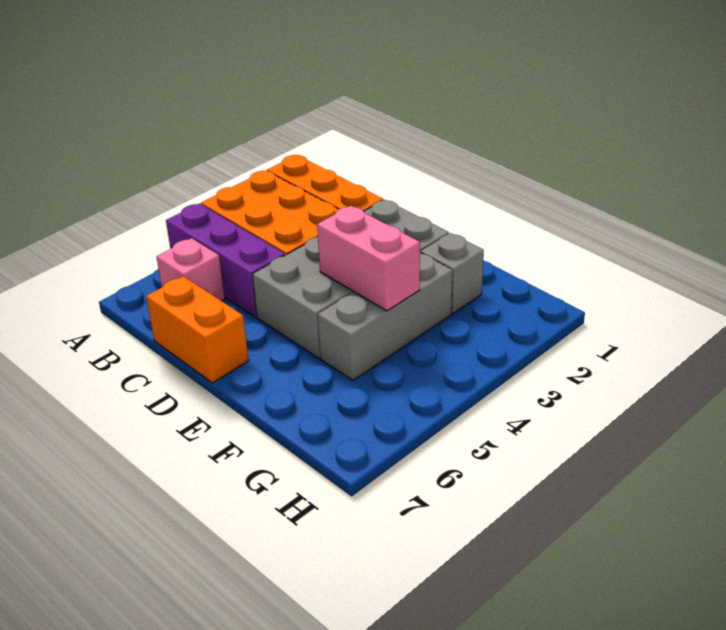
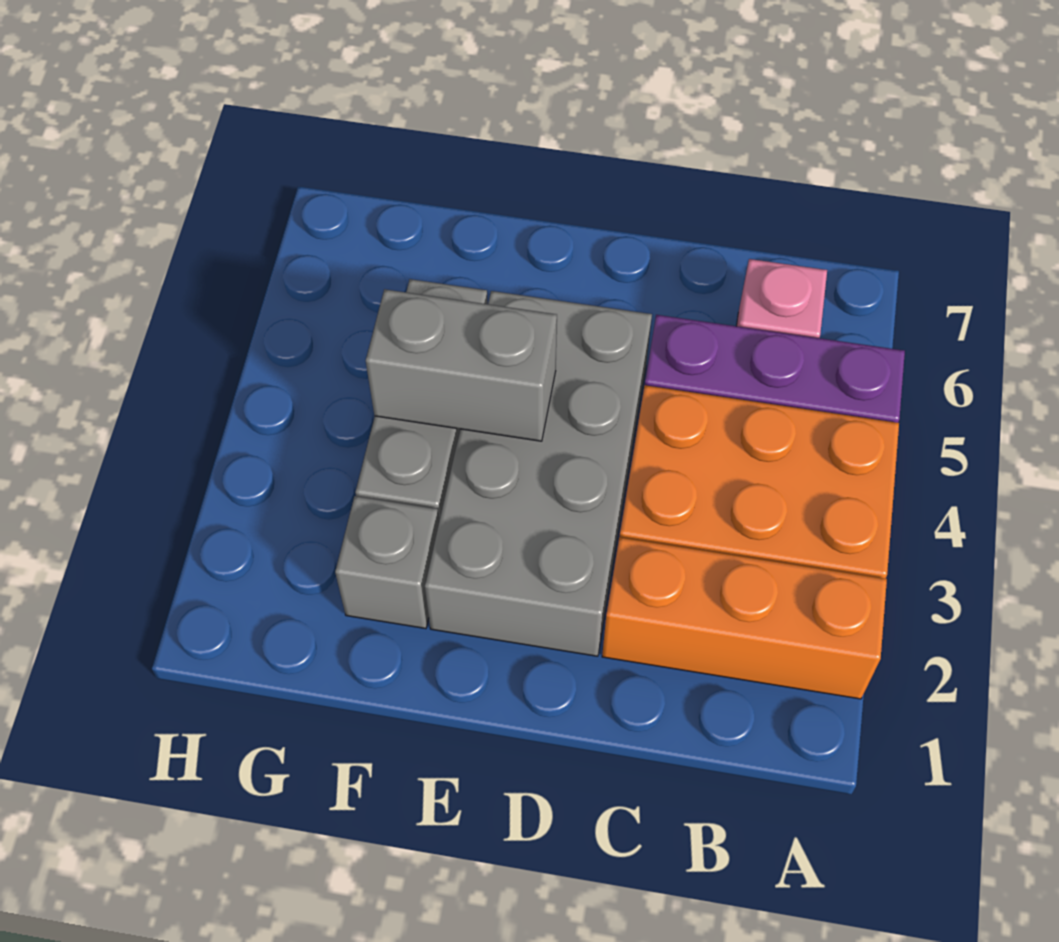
orange brick C7:D7 level 1 -> none
pink brick E4:F4 level 2 -> grey brick E4:F4 level 2

